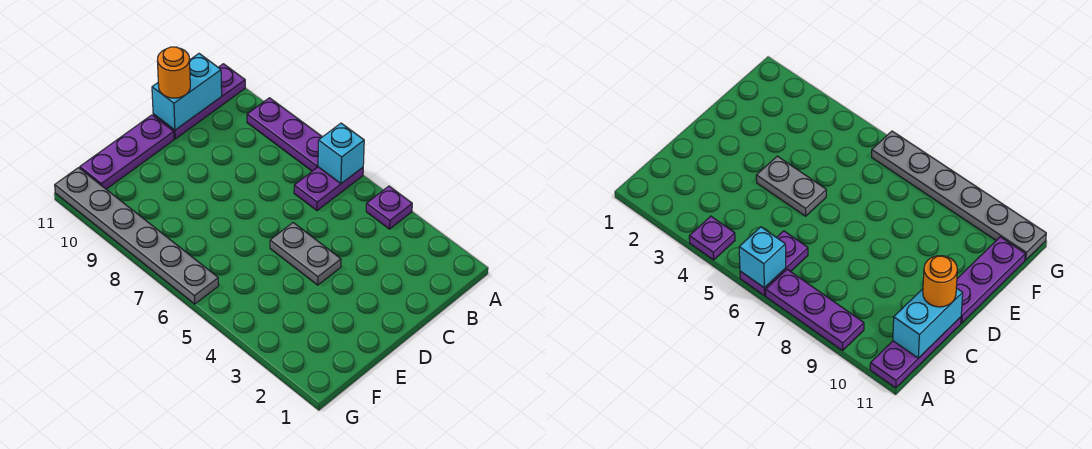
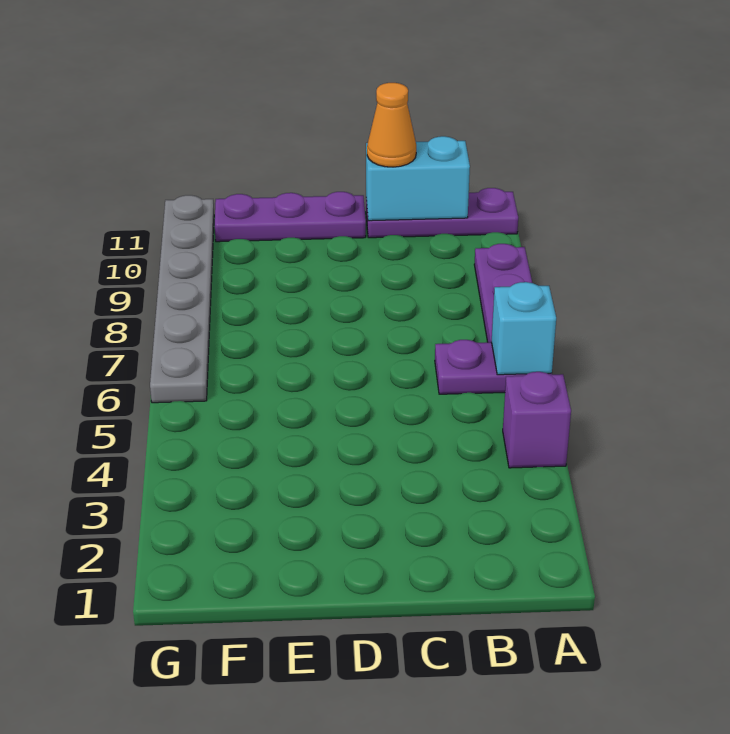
purple plate A4 level 1 -> purple brick A4 level 1
orange round brick C11 level 3 -> orange cone C11 level 3
grey plate D4:D5 level 1 -> none

